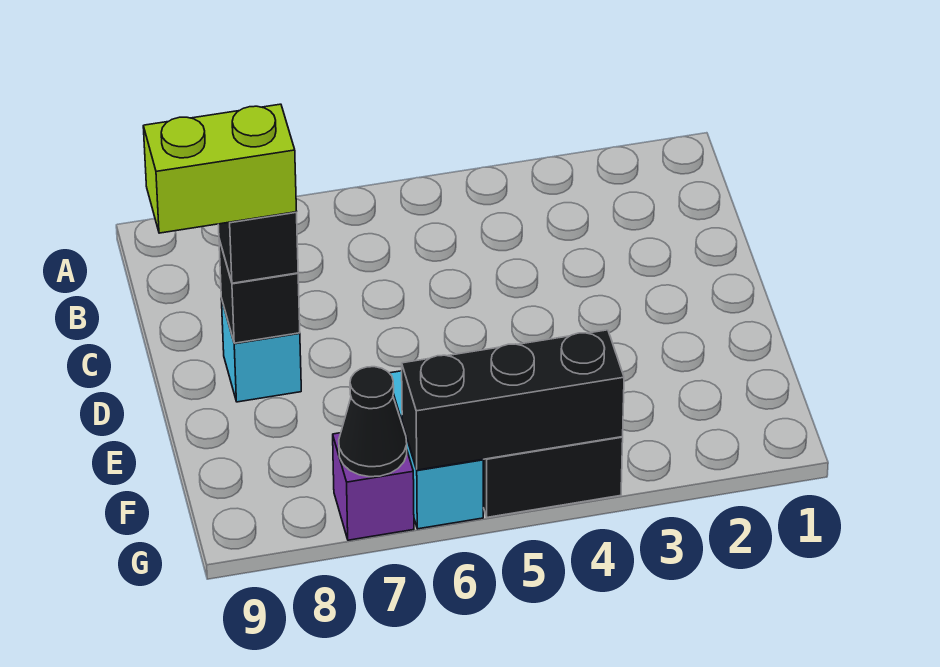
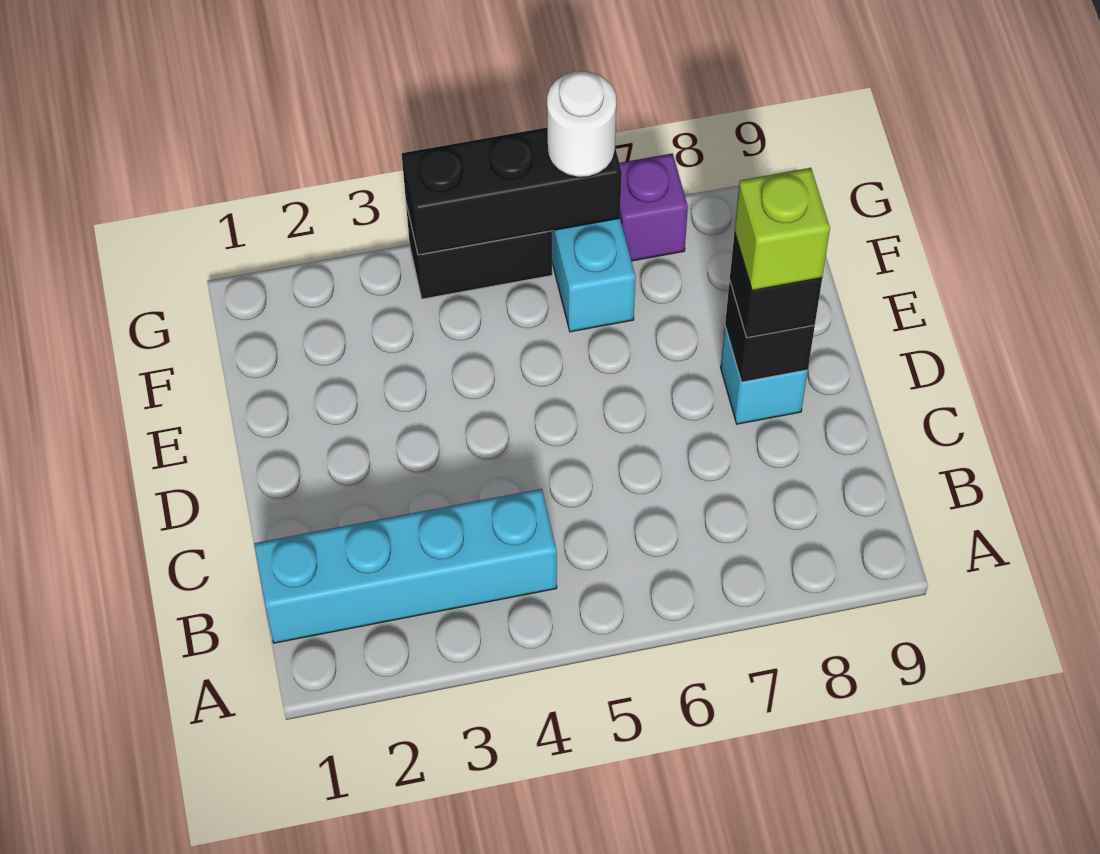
none -> cyan brick B1:B4 level 1
lime brick D8:D9 level 4 -> lime brick D8 level 4
none -> white round brick G6 level 3
black cone G7 level 2 -> none

